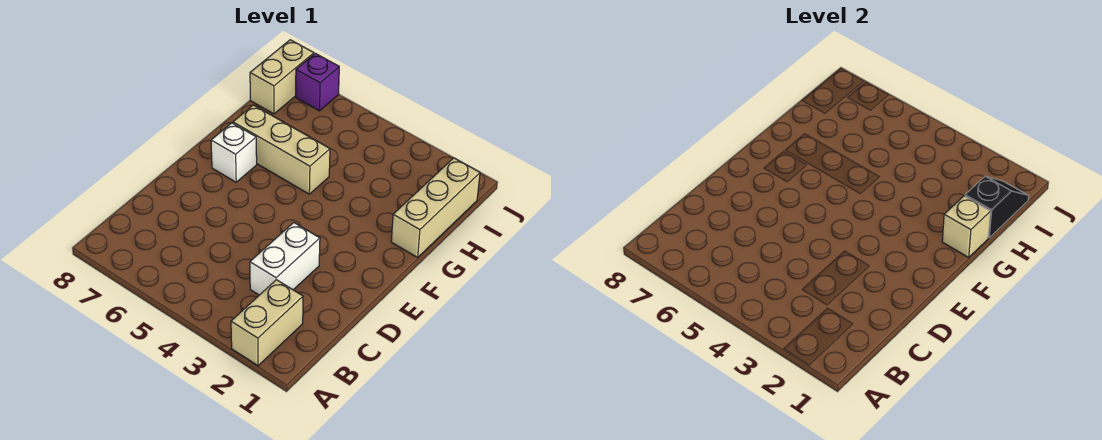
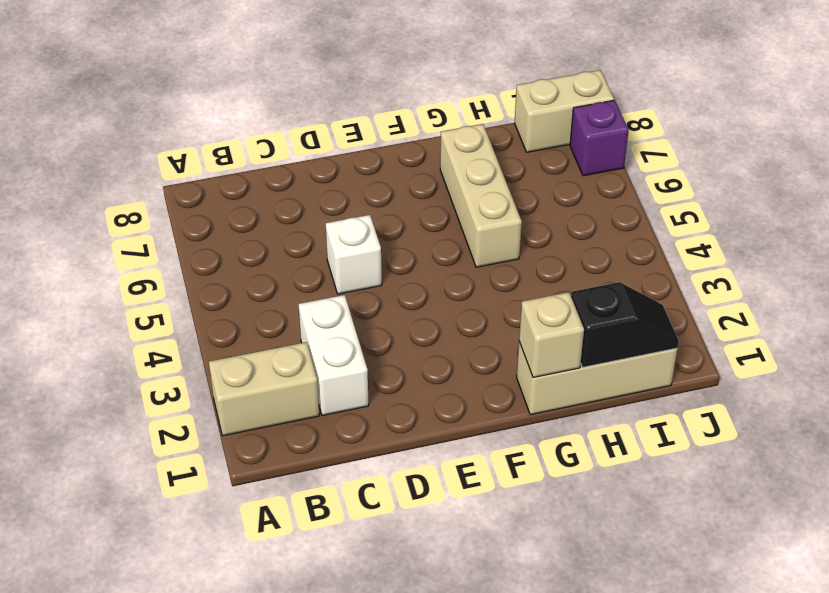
white brick C3:D3 level 1 -> white brick C2:C3 level 1
white brick F7 level 1 -> white brick D5 level 1

